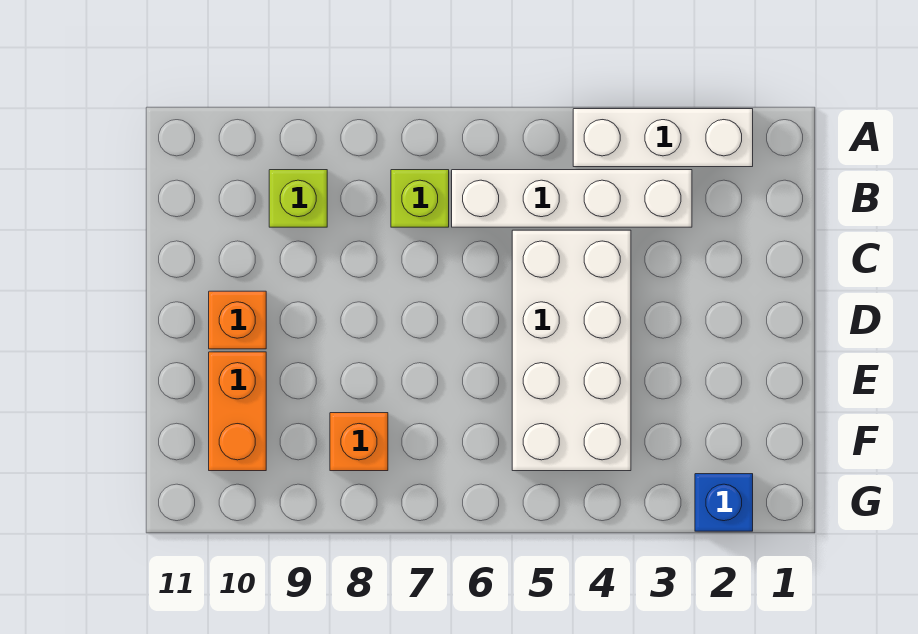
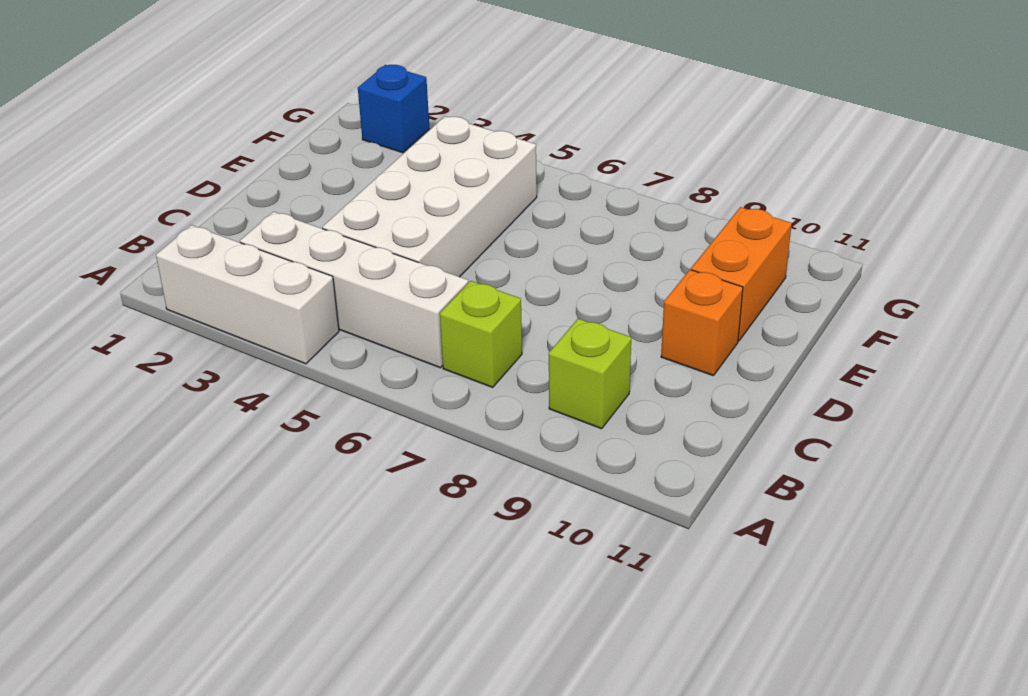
orange brick F8 level 1 -> none

